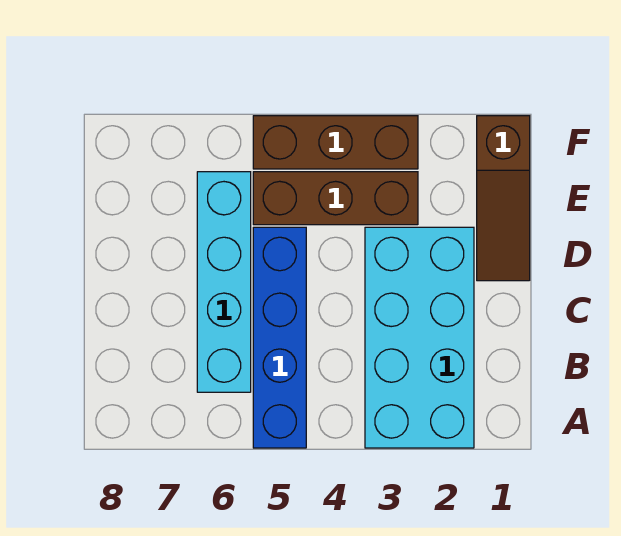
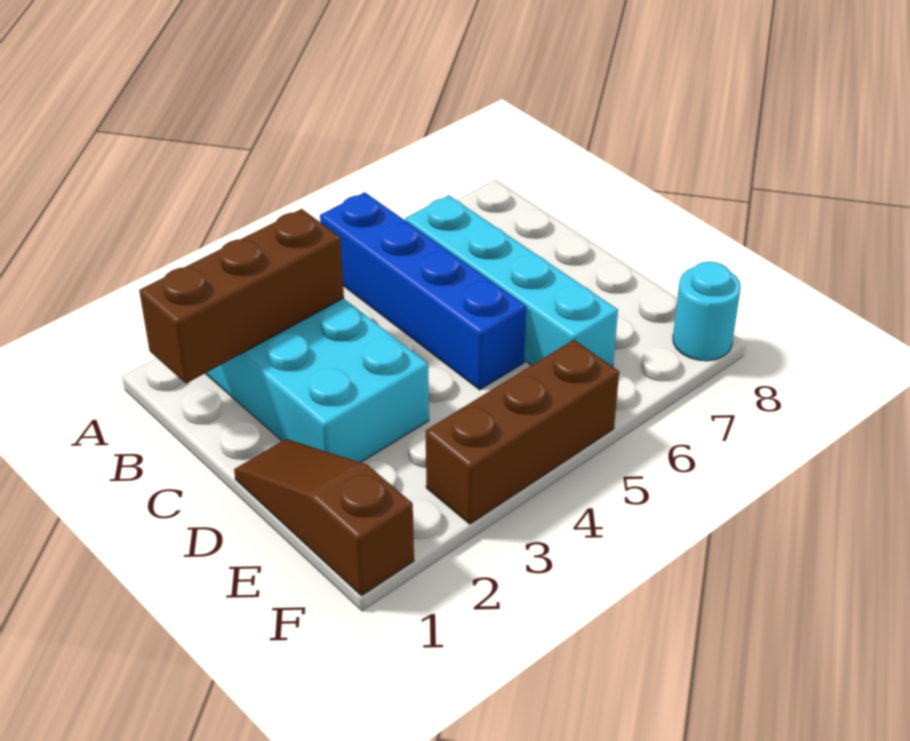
brown brick E3:E5 level 1 -> brown brick B1:B3 level 2
none -> cyan round brick F8 level 1

